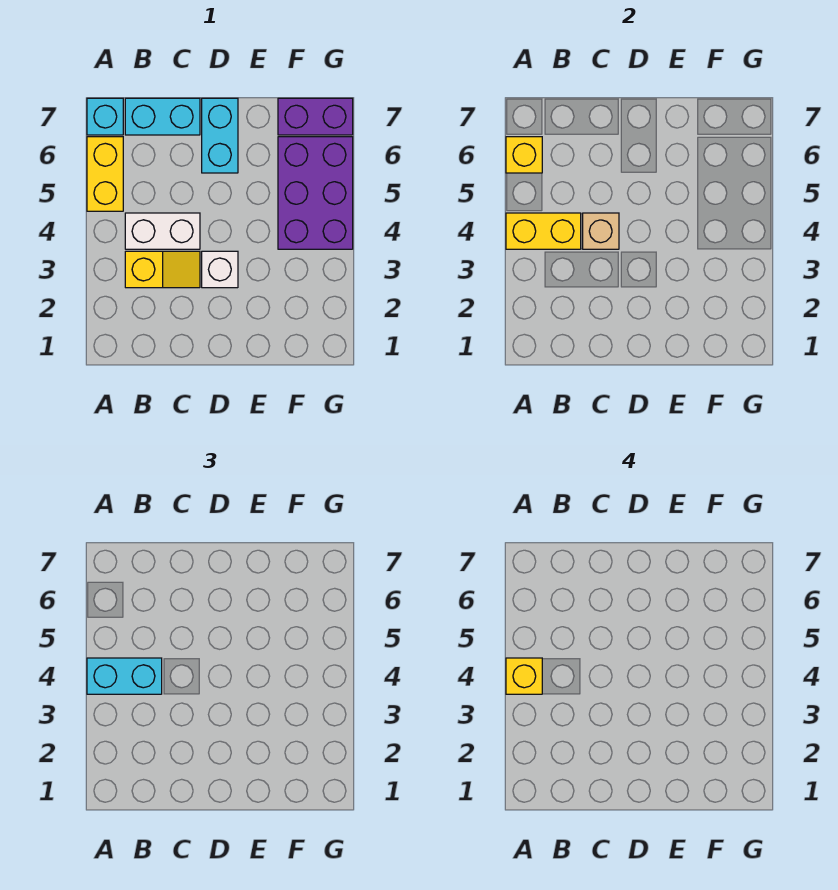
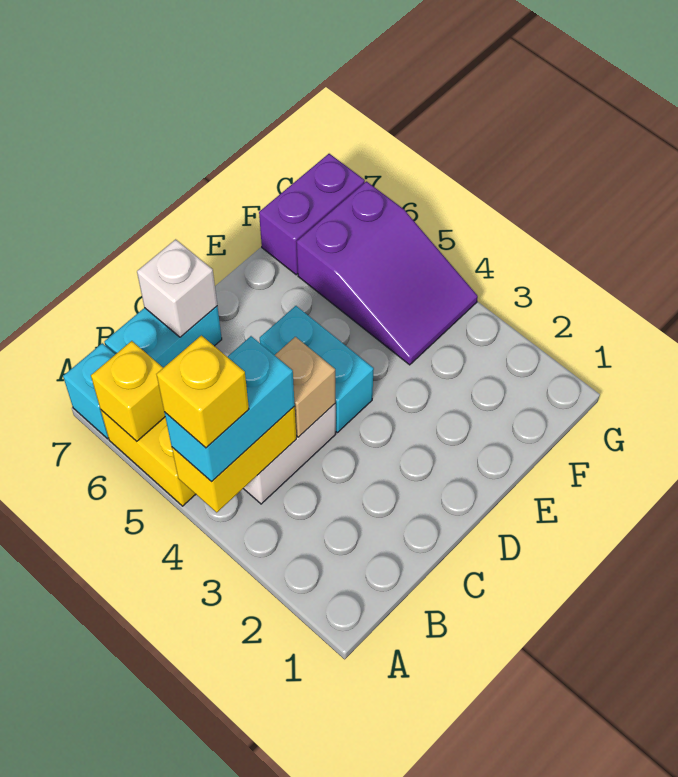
yellow slope B3:C3 level 1 top B -> none
white brick D3 level 1 -> white brick C7 level 2
cyan brick D6:D7 level 1 -> cyan brick D4:D5 level 1
purple brick F4:G6 level 1 -> purple slope F4:G6 level 1 top 6

